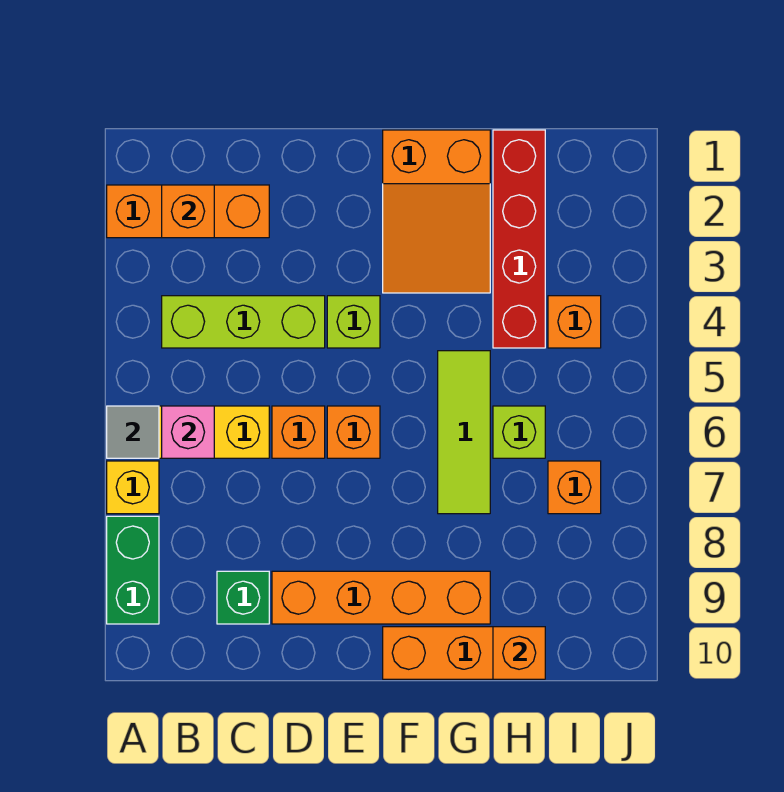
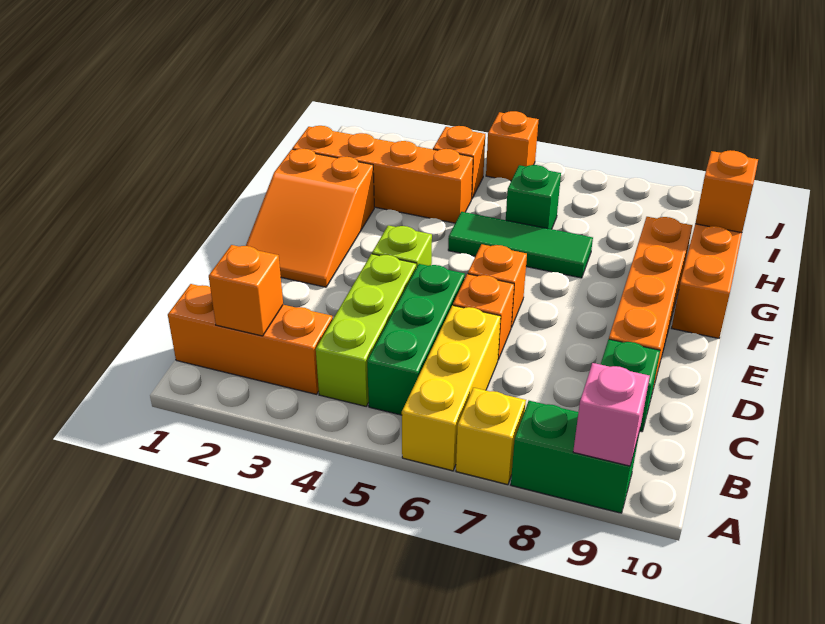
orange brick A2:C2 level 1 -> orange brick B1:B3 level 1
grey tile A6 level 2 -> none
none -> green brick B5:D5 level 1
pink brick B6 level 2 -> pink brick A9 level 2
orange slope F1:G3 level 1 top 1 -> orange slope E1:G2 level 1 top G
lime tile G5:G7 level 1 -> green tile G5:G7 level 1
red brick H1:H4 level 1 -> orange brick H1:H4 level 1
lime brick H6 level 1 -> green brick H6 level 1
orange brick I7 level 1 -> orange brick J5 level 1

